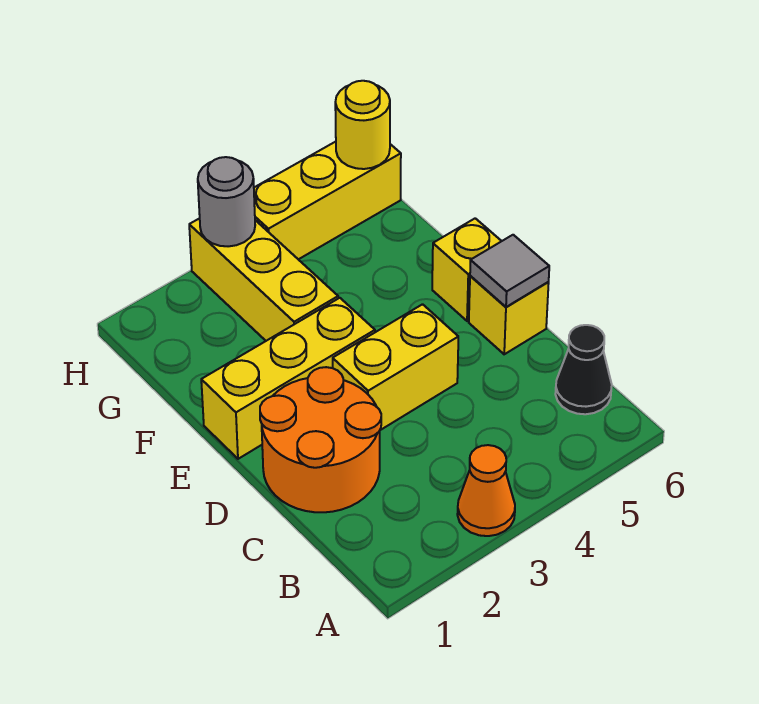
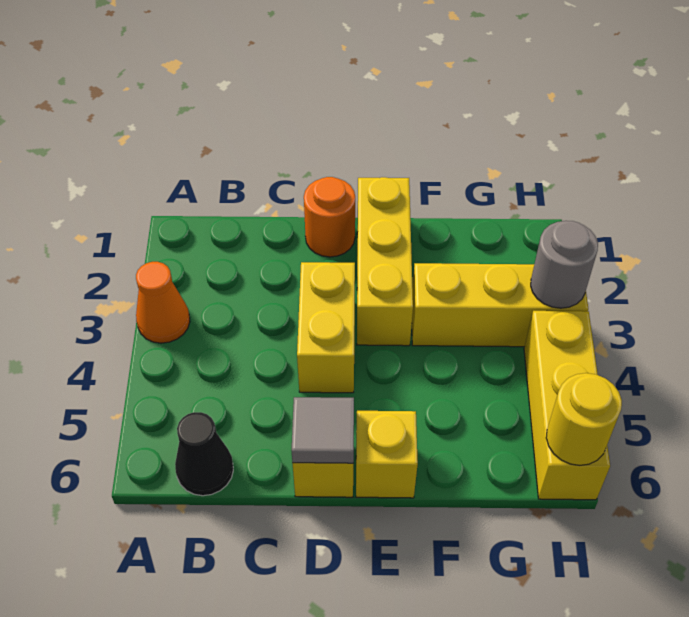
orange round brick C1:D2 level 1 -> orange round brick D1 level 1

